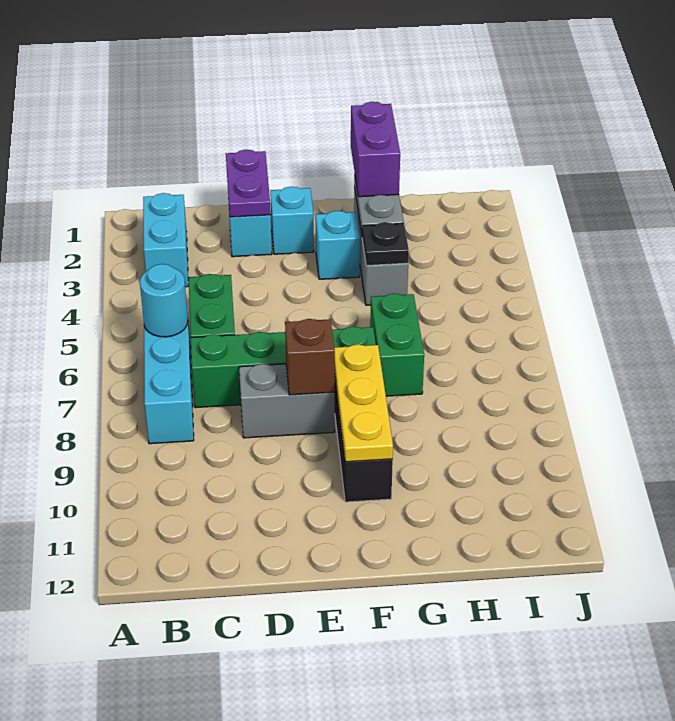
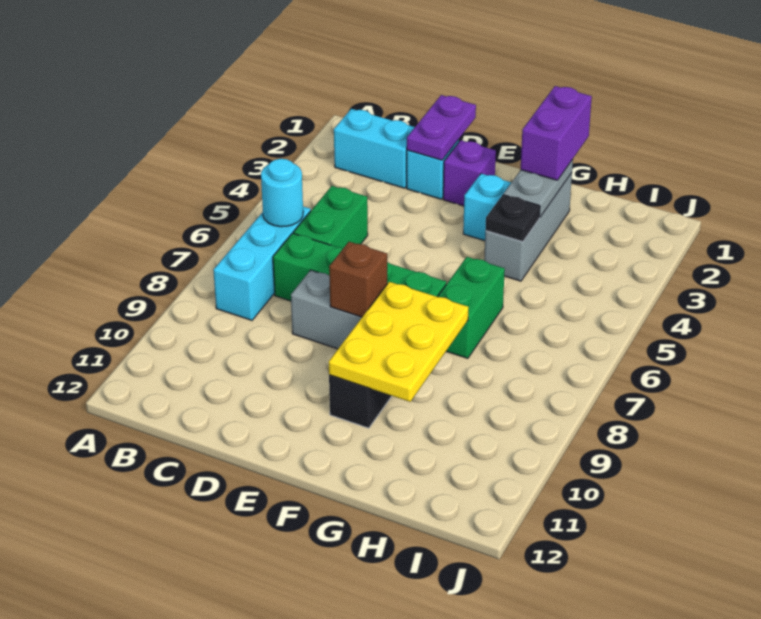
cyan brick B2:B3 level 1 -> cyan brick B2:C2 level 1
cyan brick E2 level 1 -> purple brick E2 level 1
yellow plate F8:F10 level 2 -> yellow plate F8:G10 level 2

